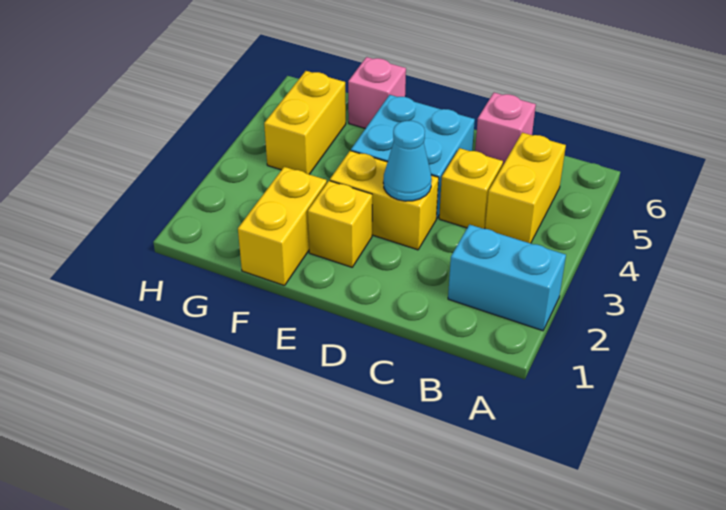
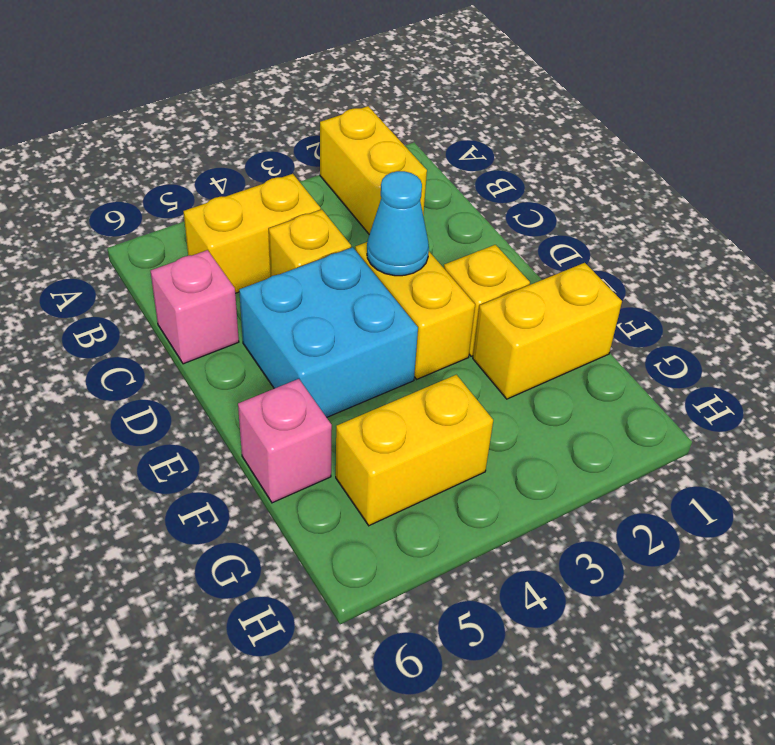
cyan brick A2:B2 level 1 -> yellow brick A2:B2 level 1

